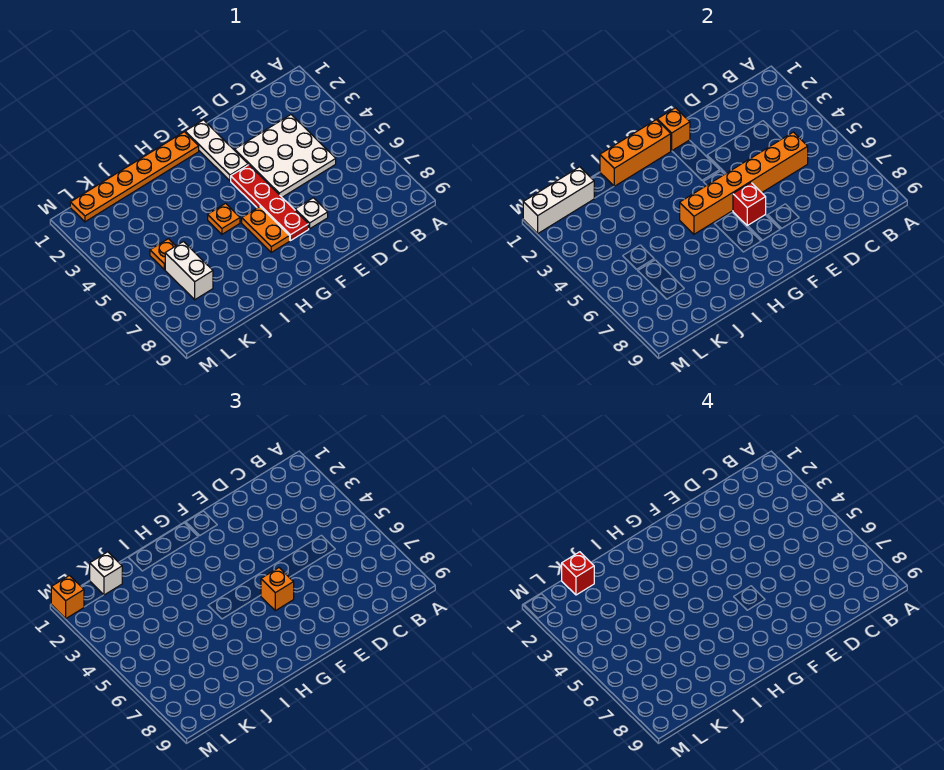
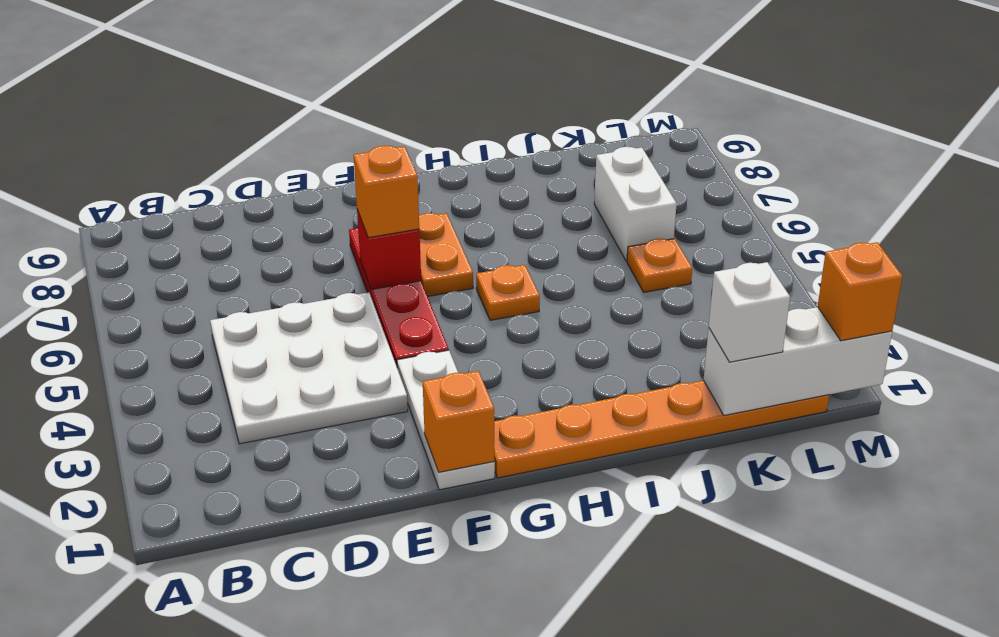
orange brick C5:H5 level 2 -> none
white plate E7 level 1 -> none
orange brick G1:I1 level 2 -> none
red brick K1 level 4 -> none

